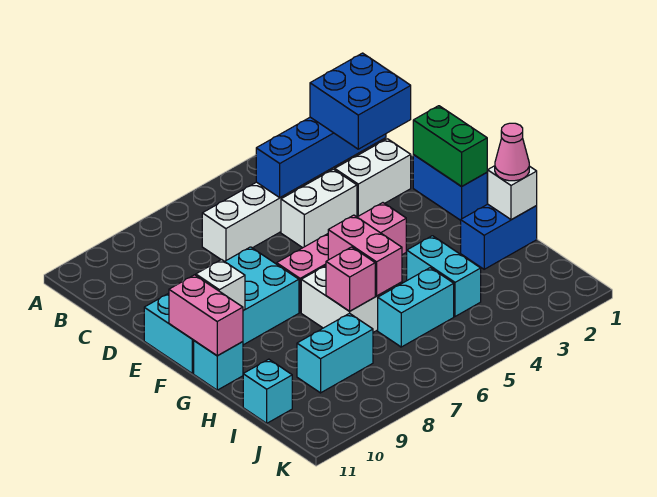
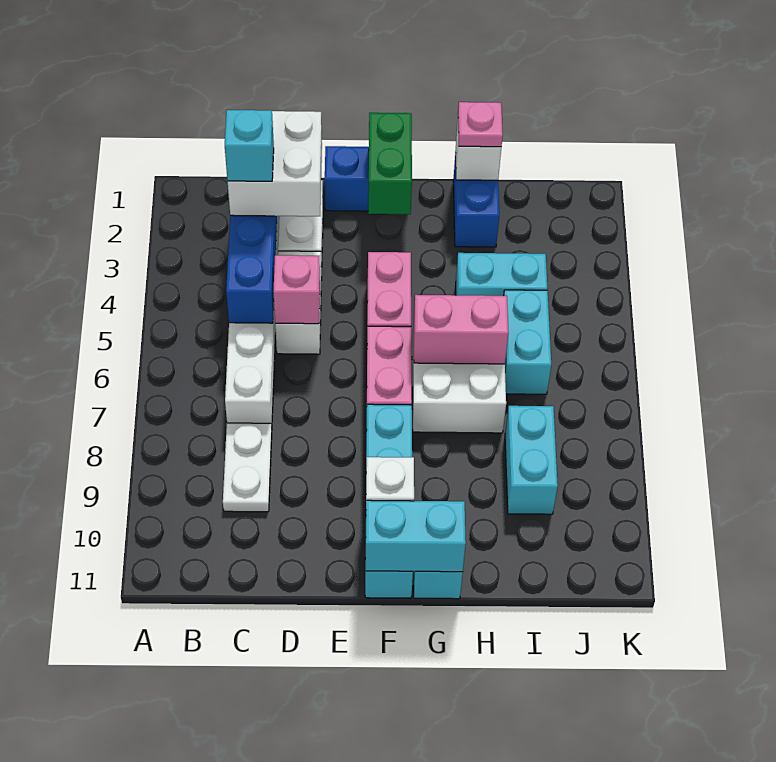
blue brick C2:D3 level 3 -> white brick C2:D3 level 3
none -> white plate C8:C9 level 1
green brick E1:F1 level 2 -> green brick F1:F2 level 2
cyan brick E8:F11 level 1 -> cyan brick F8:F11 level 1
pink brick F11:G11 level 2 -> cyan brick F11:G11 level 2
pink cone H1 level 3 -> pink plate H1 level 3
pink brick H7 level 2 -> pink brick D5 level 2
cyan brick I11 level 1 -> cyan brick C3 level 4

